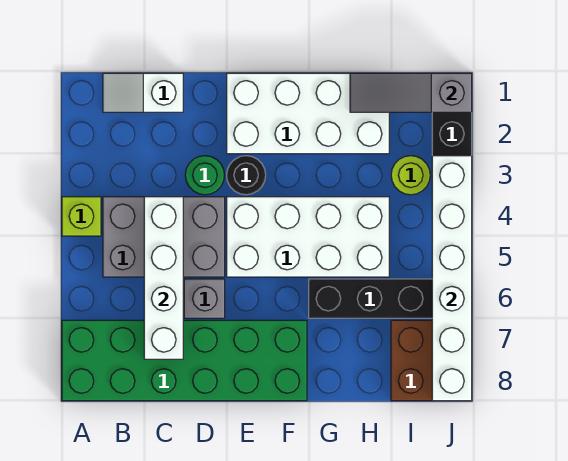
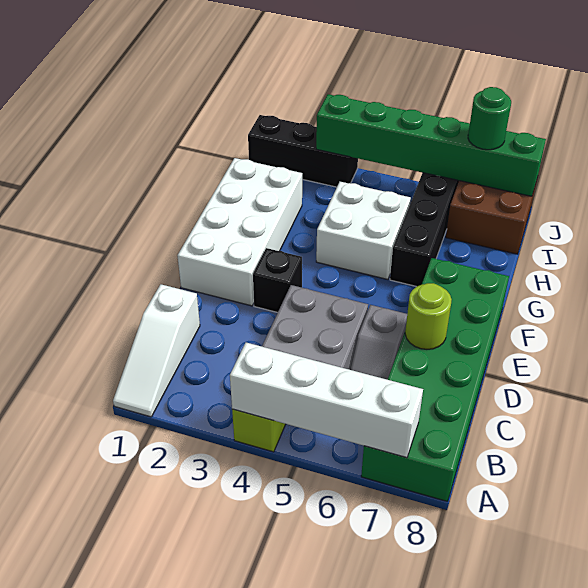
white slope B1:C1 level 1 top C -> white slope A1:C1 level 1 top C
white brick C4:C7 level 2 -> white brick A4:A7 level 2
green round brick D3 level 1 -> green round brick J7 level 3
black round brick E3 level 1 -> black brick E3 level 1
white brick E4:H5 level 1 -> white brick G4:H5 level 1
grey slope H1:J1 level 2 top J -> none
lime round brick I3 level 1 -> lime round brick D7 level 2
white brick J3:J8 level 2 -> green brick J3:J8 level 2

